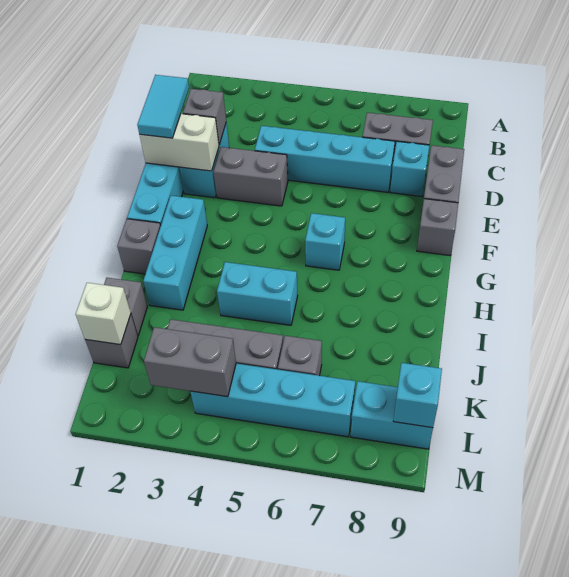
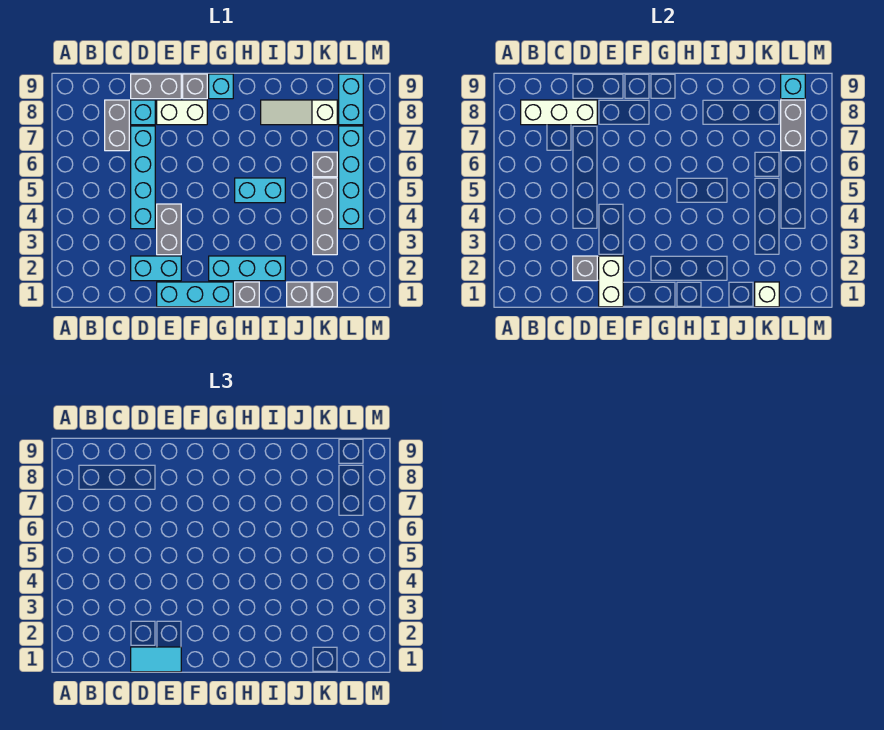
none -> white brick B8:D8 level 2
none -> white brick E8:F8 level 1
cyan brick G6 level 1 -> cyan brick G9 level 1
cyan brick I4:I5 level 1 -> cyan brick H5:I5 level 1
none -> white slope I8:K8 level 1 top K
grey brick L3:L4 level 2 -> grey brick L7:L8 level 2

